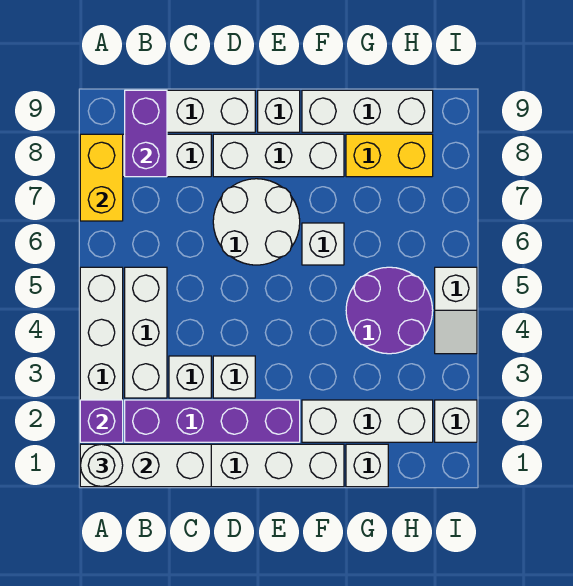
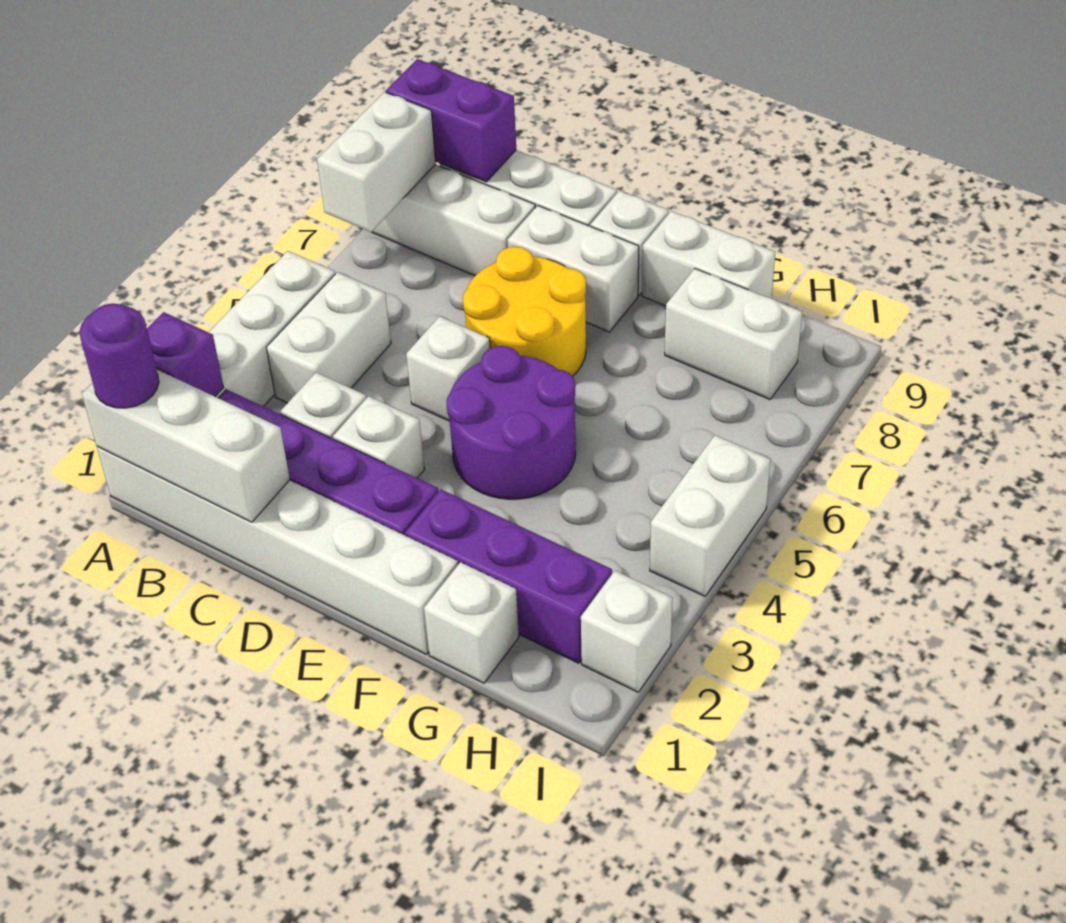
white round brick A1 level 3 -> purple round brick A1 level 3
yellow brick A7:A8 level 2 -> white brick A7:A8 level 2
white brick B3:B5 level 1 -> white brick B4:B5 level 1
purple brick B8:B9 level 2 -> purple brick A9:B9 level 2
white round brick D6:E7 level 1 -> yellow round brick D6:E7 level 1
white brick D8:F8 level 1 -> white brick D8:E8 level 1
white brick F2:H2 level 1 -> purple brick F2:H2 level 1
white brick F6 level 1 -> white brick D5 level 1
white brick F9:H9 level 1 -> white brick F9:G9 level 1
purple round brick G4:H5 level 1 -> purple round brick E4:F5 level 1
yellow brick G8:H8 level 1 -> white brick G8:H8 level 1
white slope I4:I5 level 1 top 5 -> white brick I4:I5 level 1

